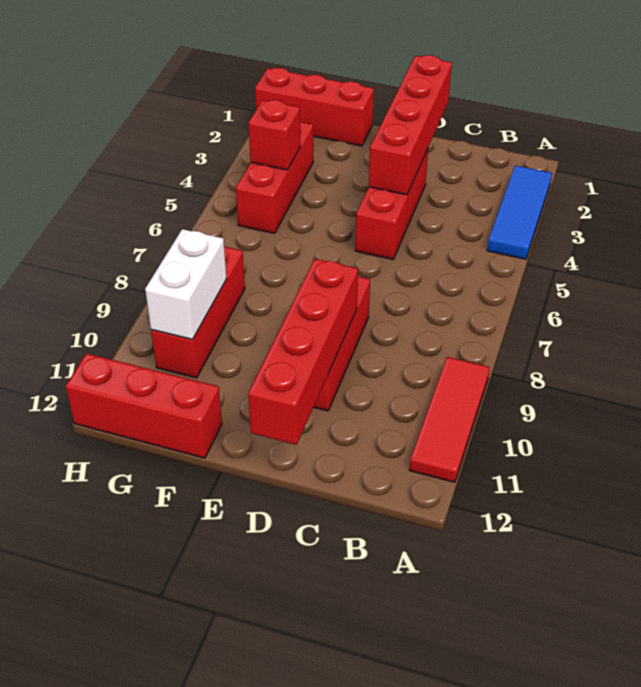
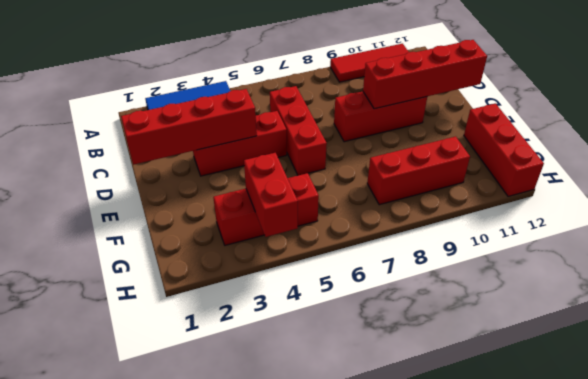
red brick F1:H1 level 1 -> red brick C6:E6 level 1
red brick G4 level 2 -> red brick G4:H4 level 2
white brick G9:G10 level 2 -> none

